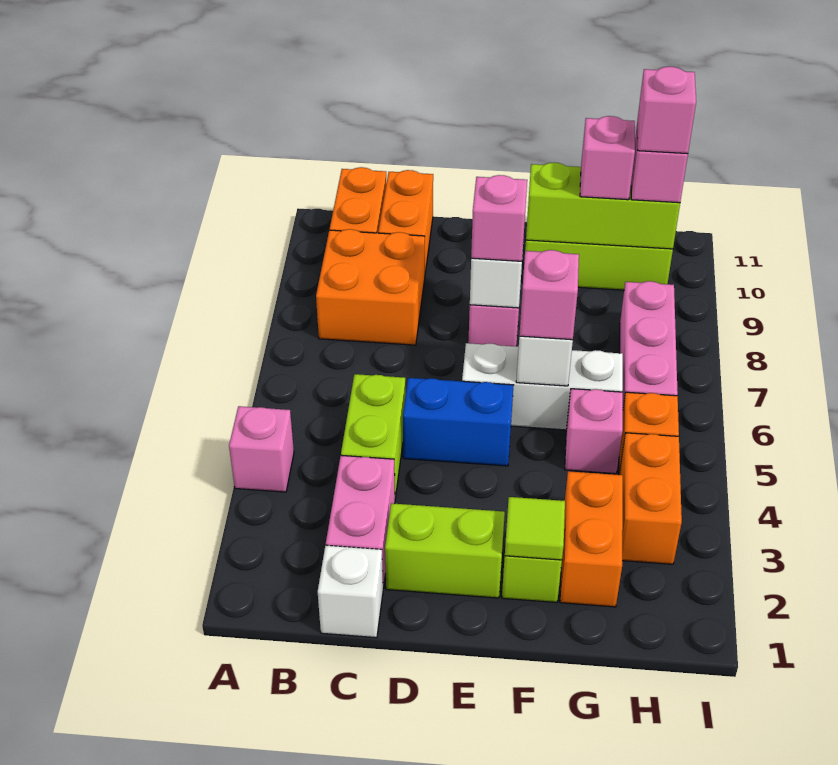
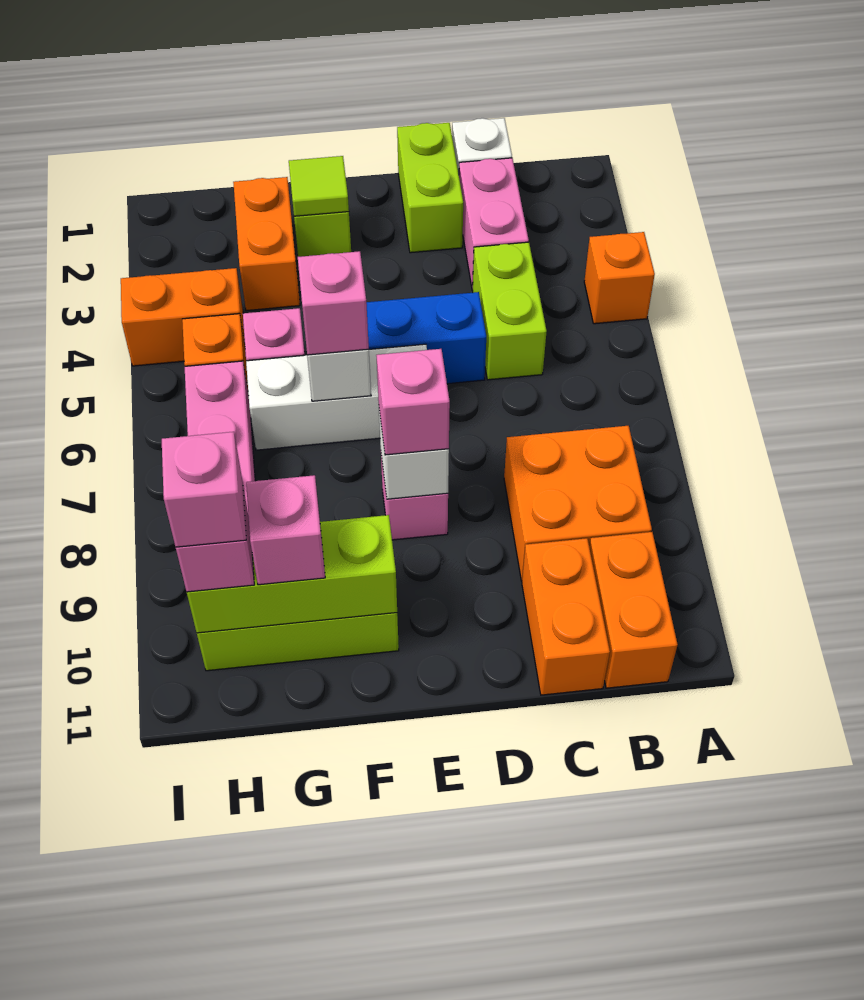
pink brick A4 level 1 -> orange brick A4 level 1
lime brick D2:E2 level 1 -> lime brick D1:D2 level 1
orange brick H3:H4 level 1 -> orange brick H4:I4 level 1

